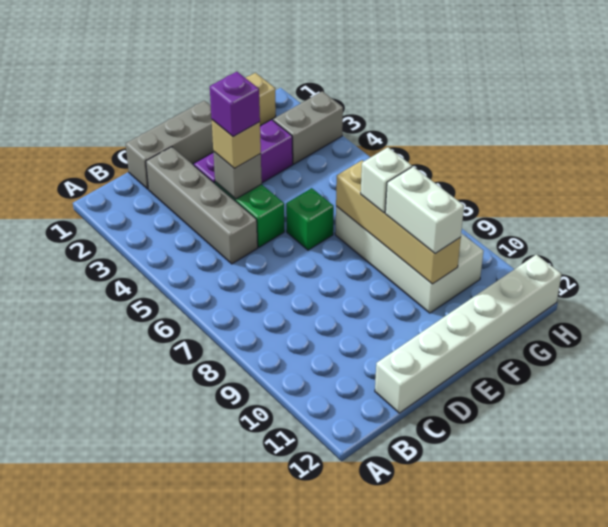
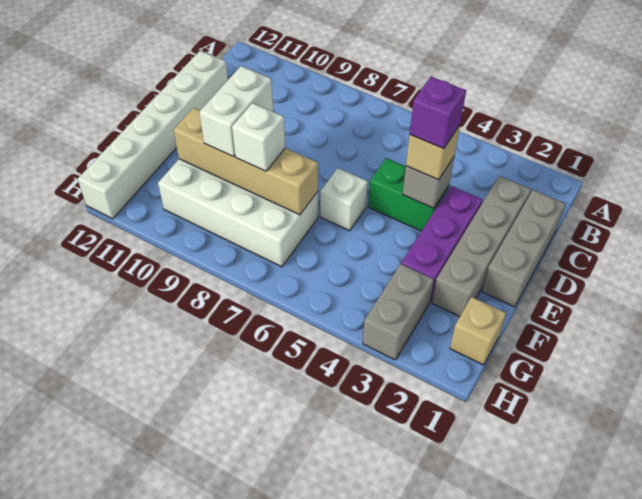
grey brick C2:C5 level 1 -> grey brick C2:F2 level 1
green brick E6 level 1 -> white brick E6 level 1
white brick F9:F10 level 3 -> white brick E9:F9 level 3

